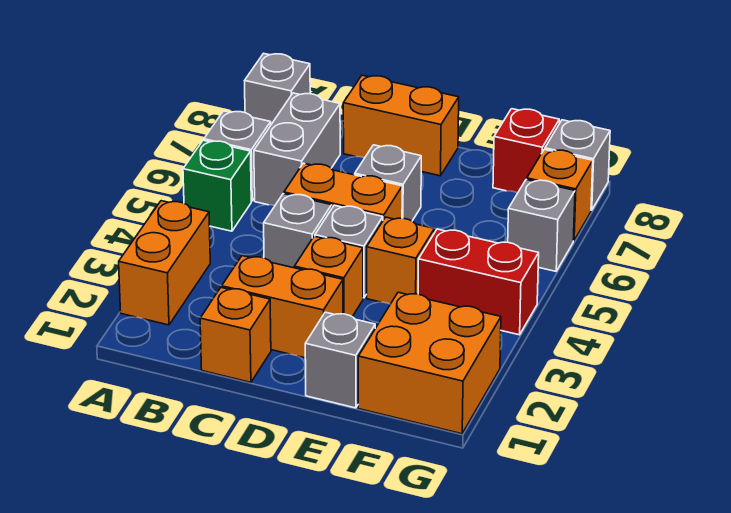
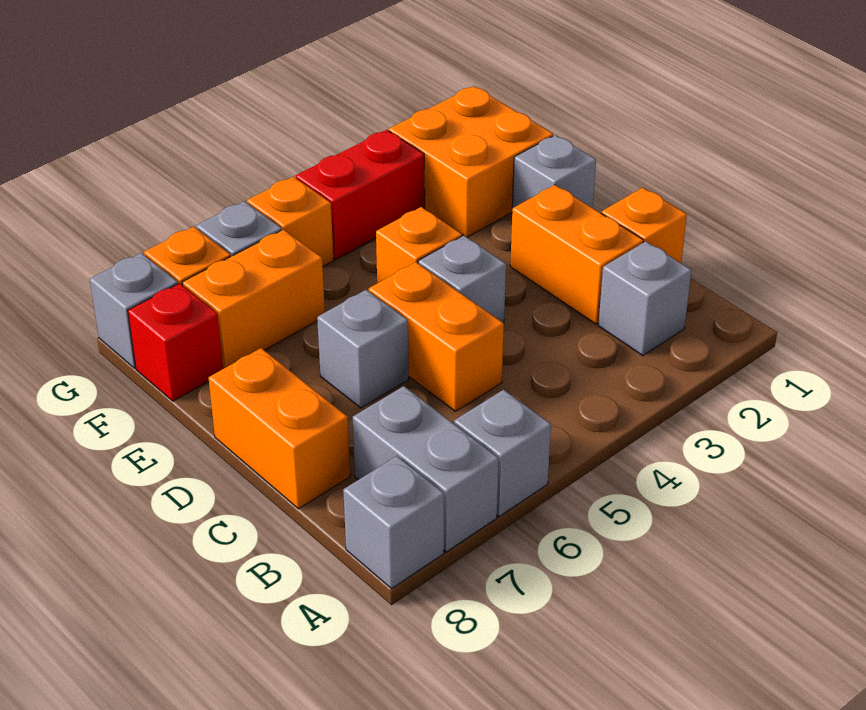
orange brick A2:A3 level 1 -> orange brick F6:F7 level 1
green brick A5 level 1 -> none
grey brick B6:B7 level 1 -> grey brick A7:B7 level 1
grey brick C4 level 1 -> grey brick B2 level 1
orange brick D3 level 1 -> orange brick G5 level 1
red brick F4:G4 level 1 -> red brick G3:G4 level 1

